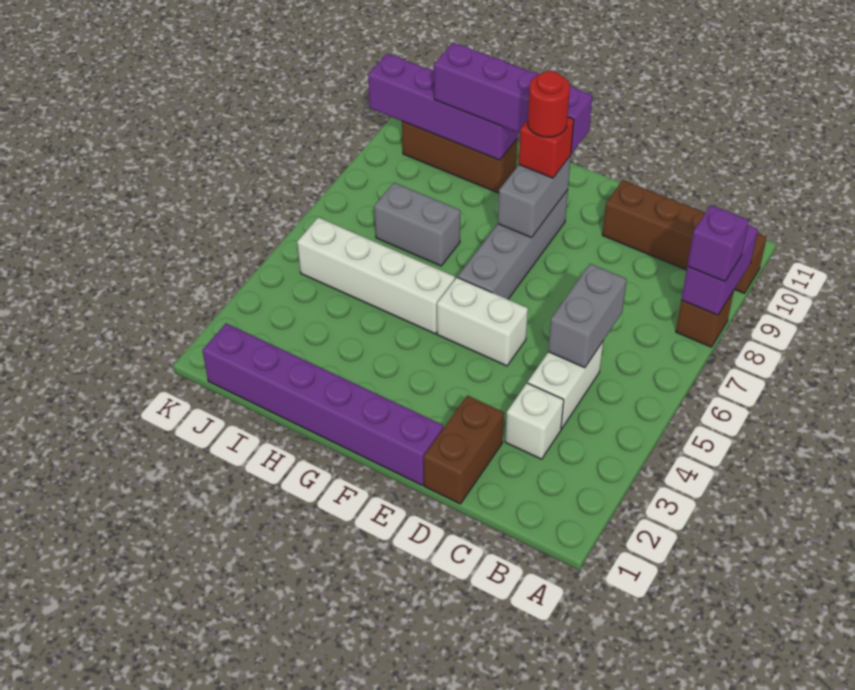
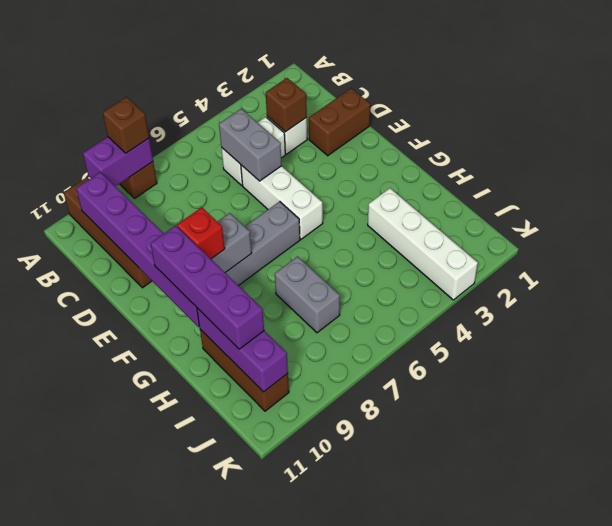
purple brick A8 level 3 -> brown brick A8 level 3
none -> brown brick C3 level 2
grey brick C5:C6 level 2 -> grey brick C5:D5 level 2
purple brick E1:J1 level 1 -> purple brick B10:G10 level 2
white brick E5:F5 level 1 -> white brick D5:F5 level 1
red round brick F9 level 4 -> none
white brick G5:J5 level 1 -> white brick H3:K3 level 1
purple brick H10:K10 level 2 -> purple brick H10:J10 level 2

